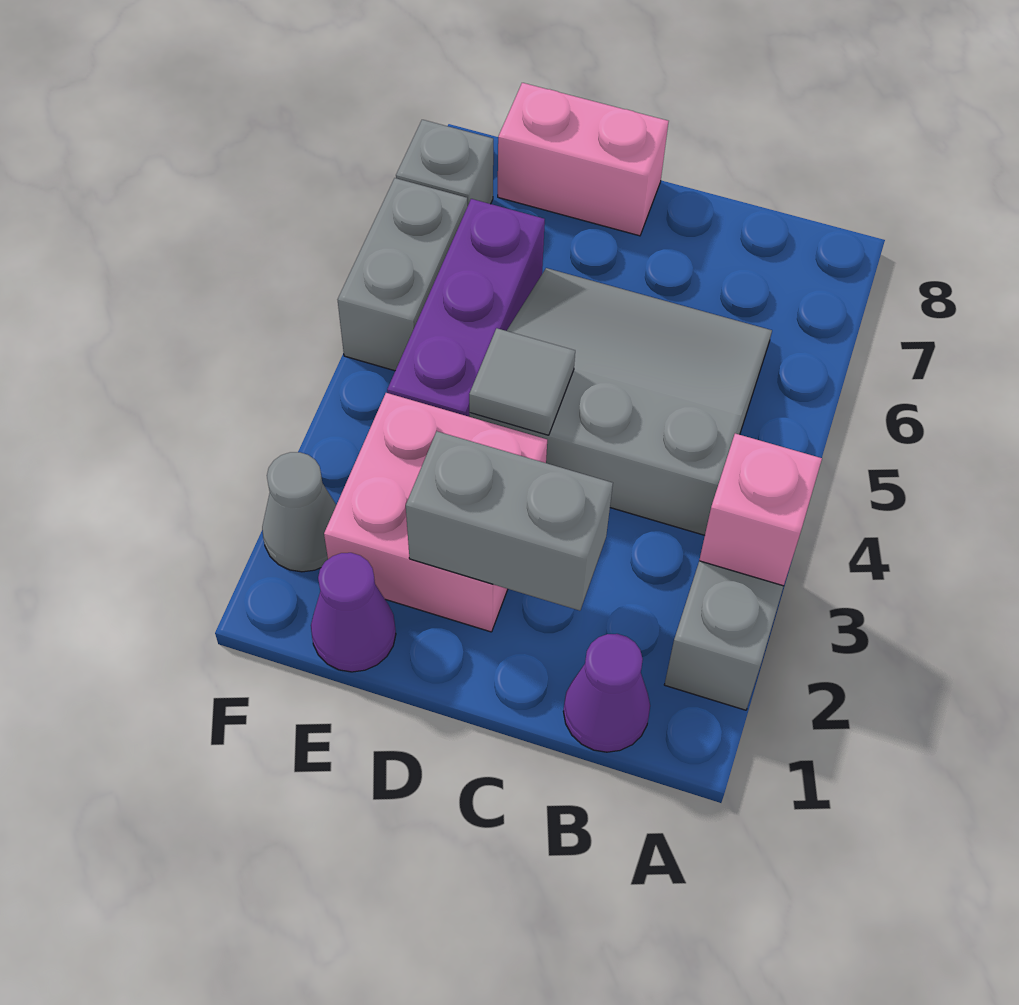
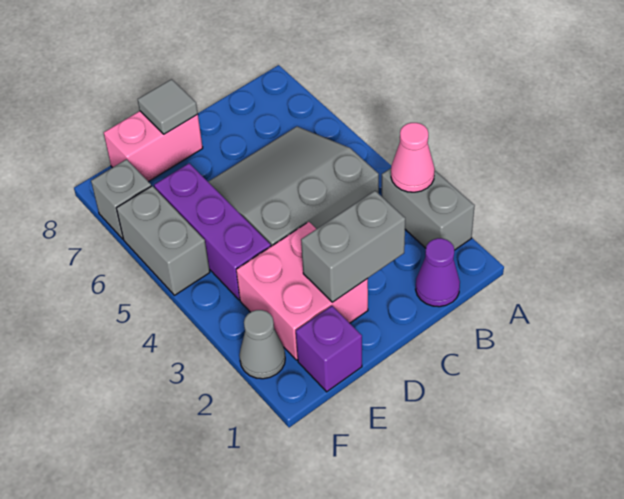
pink brick A3 level 2 -> pink cone A3 level 2
grey tile D4 level 2 -> grey tile D8 level 2
purple cone E1 level 1 -> purple brick E1 level 1

